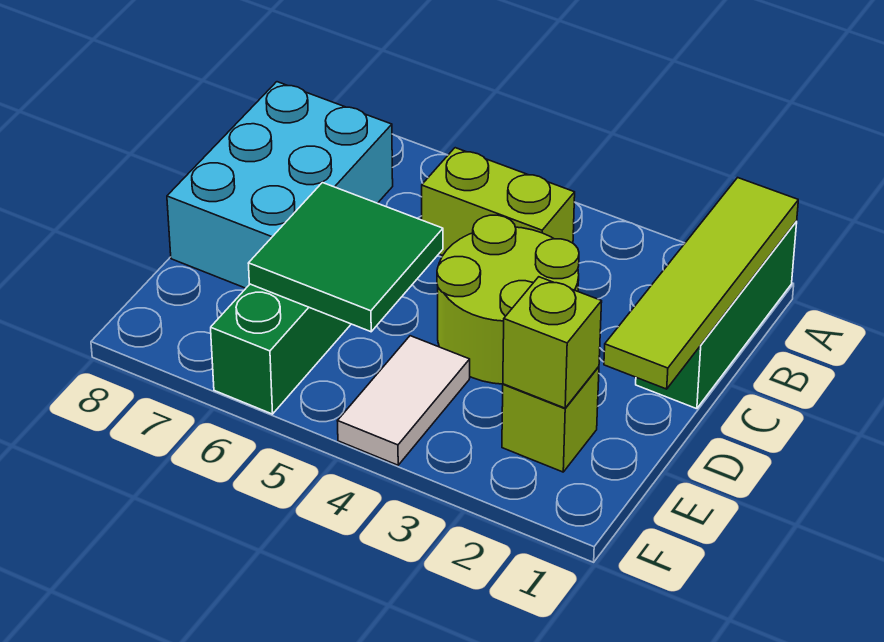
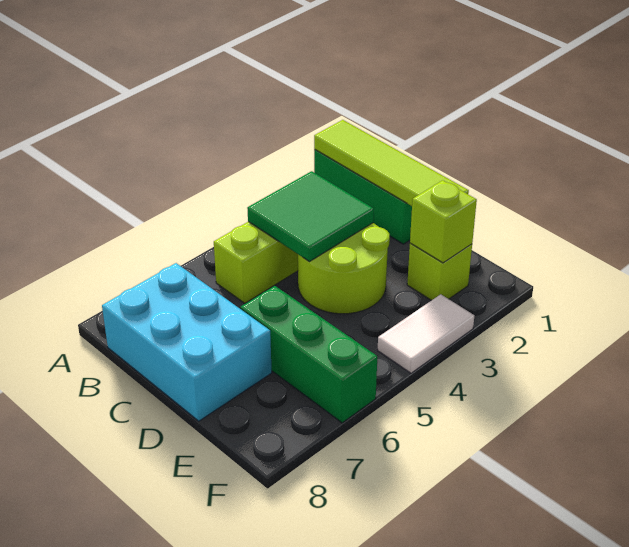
green tile D5:E6 level 2 -> green tile B3:C4 level 2
white tile E4:F4 level 1 -> white tile F3:F4 level 1

